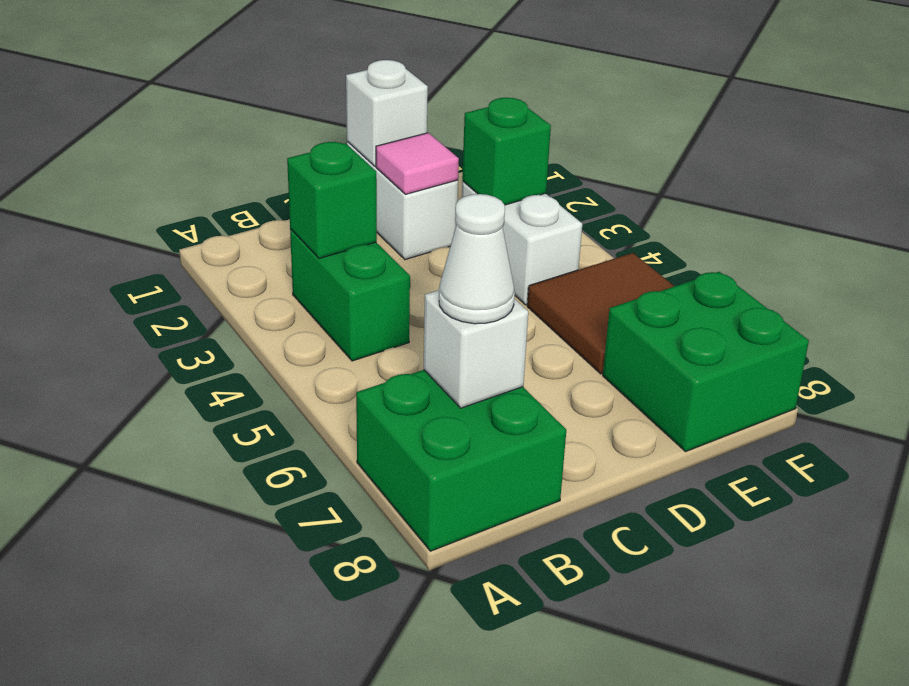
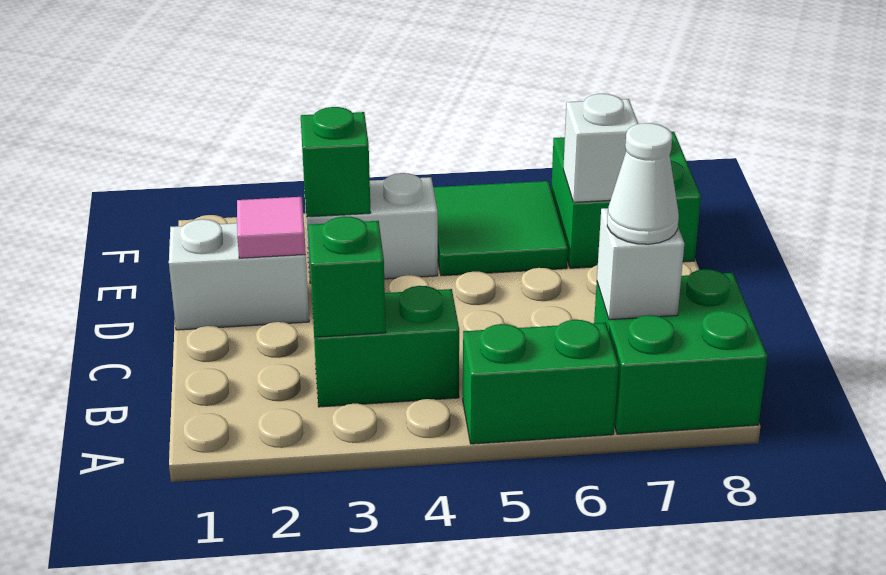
none -> green brick A5:A6 level 1
white brick D1 level 2 -> white brick E7 level 2
brown tile E5:F6 level 1 -> green tile E5:F6 level 1

